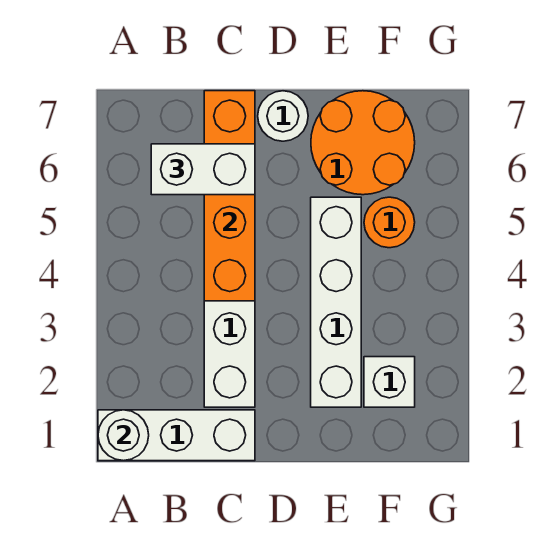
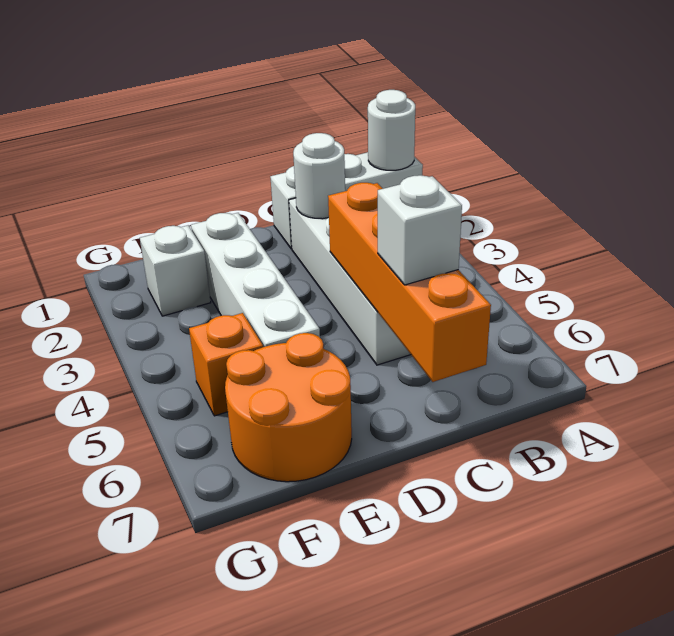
white brick B6:C6 level 3 -> white brick C6 level 3
white round brick D7 level 1 -> white round brick C2 level 2
orange round brick F5 level 1 -> orange brick F5 level 1

